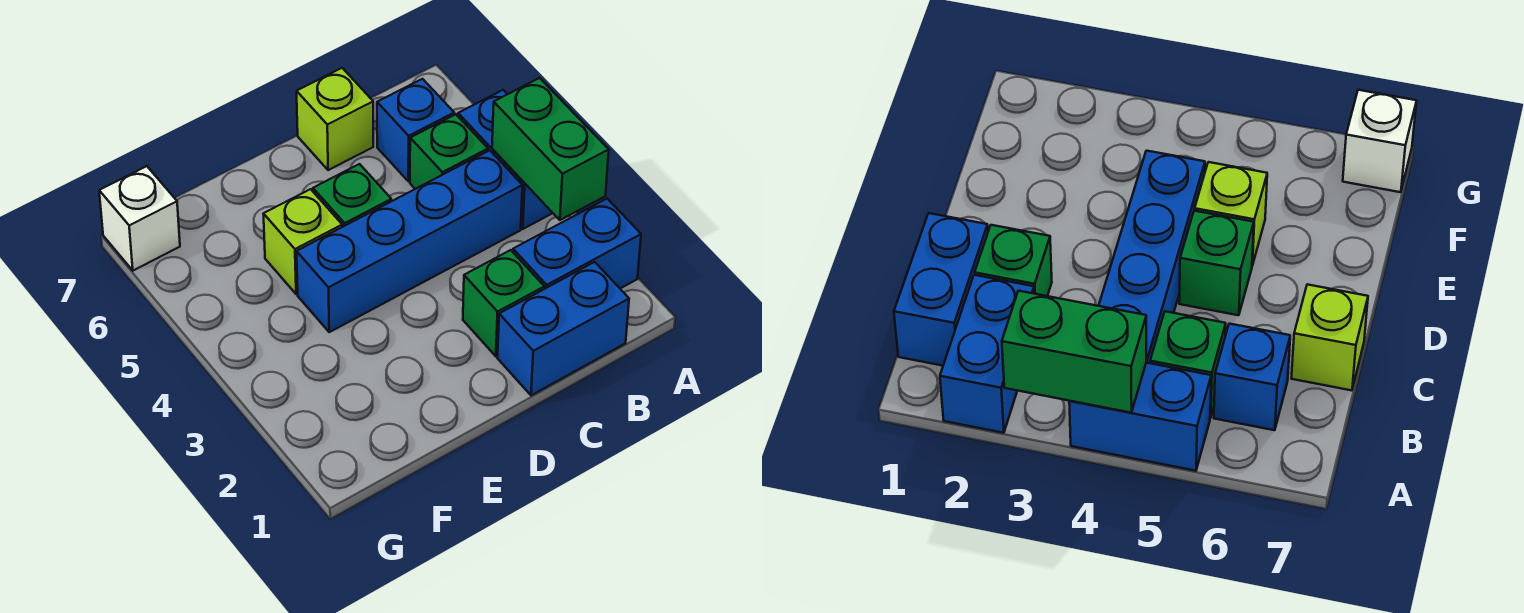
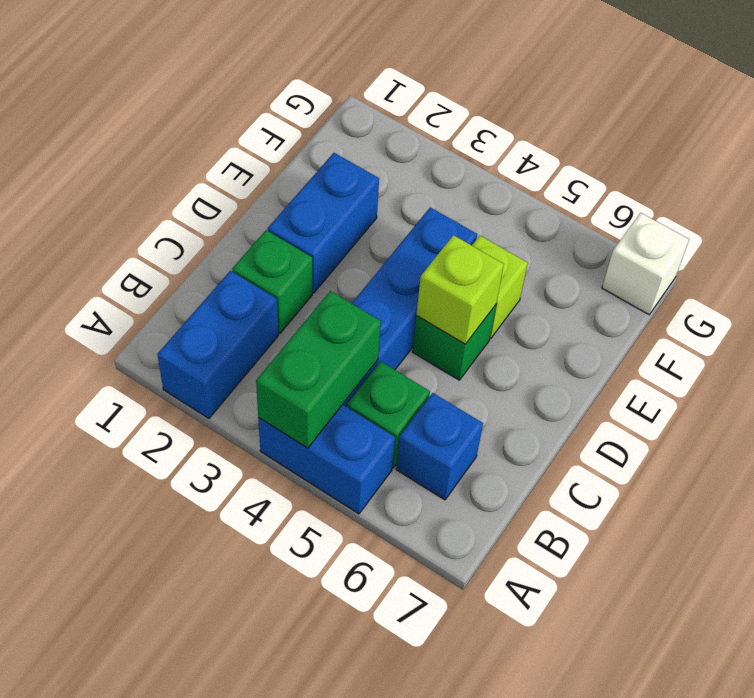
green brick A3:A4 level 2 -> green brick A4:B4 level 2
blue brick B1:C1 level 1 -> blue brick D2:E2 level 1
lime brick C7 level 1 -> lime brick D5 level 2

